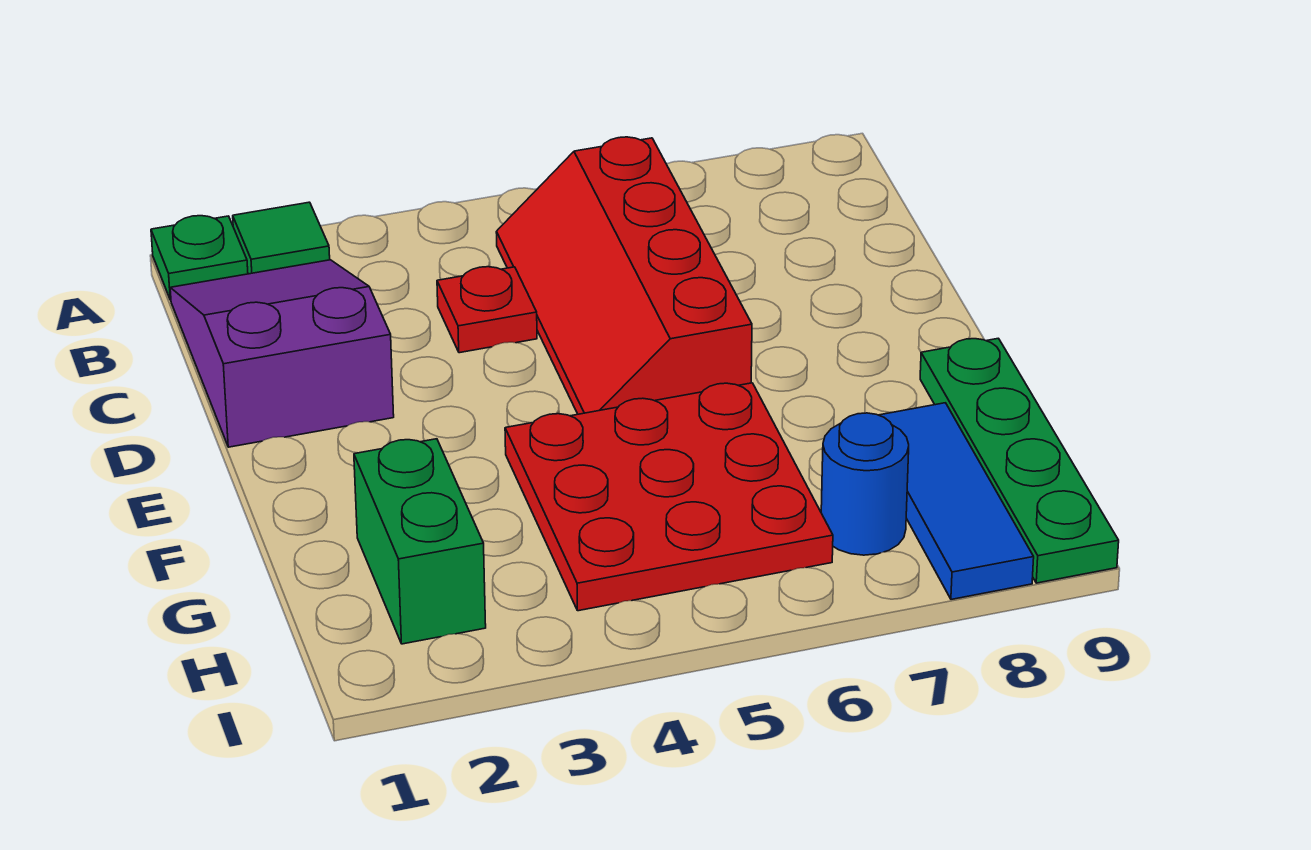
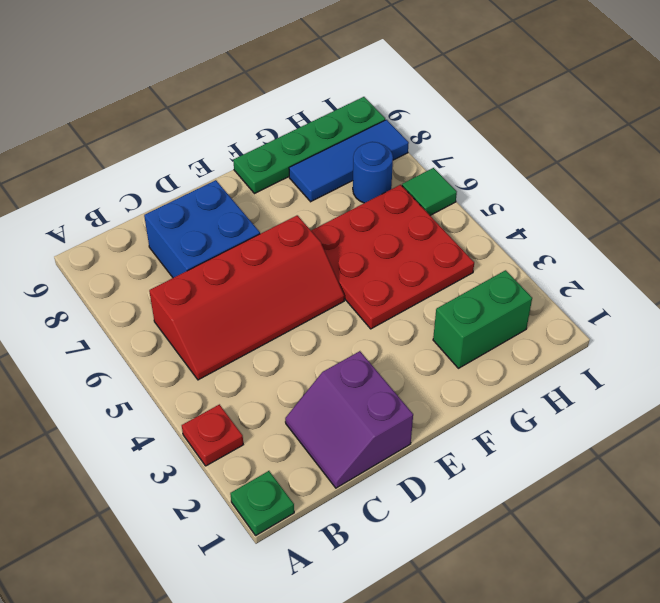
green tile A2 level 1 -> green tile I6 level 1
purple slope B1:D2 level 1 top D -> purple slope C1:D2 level 1 top D
red plate C4 level 1 -> red plate A3 level 1
none -> blue brick C7:D8 level 1

